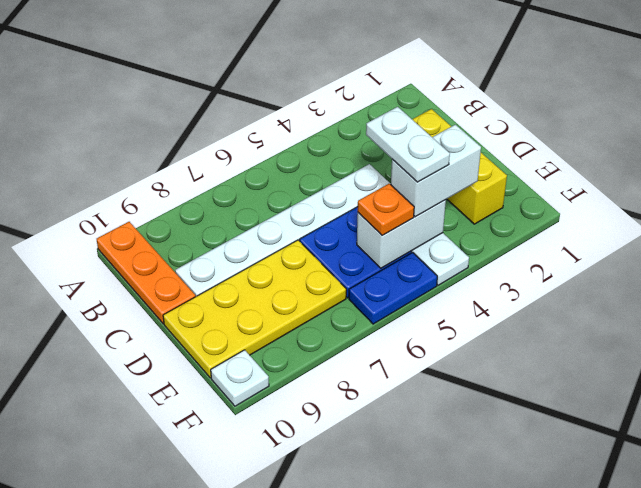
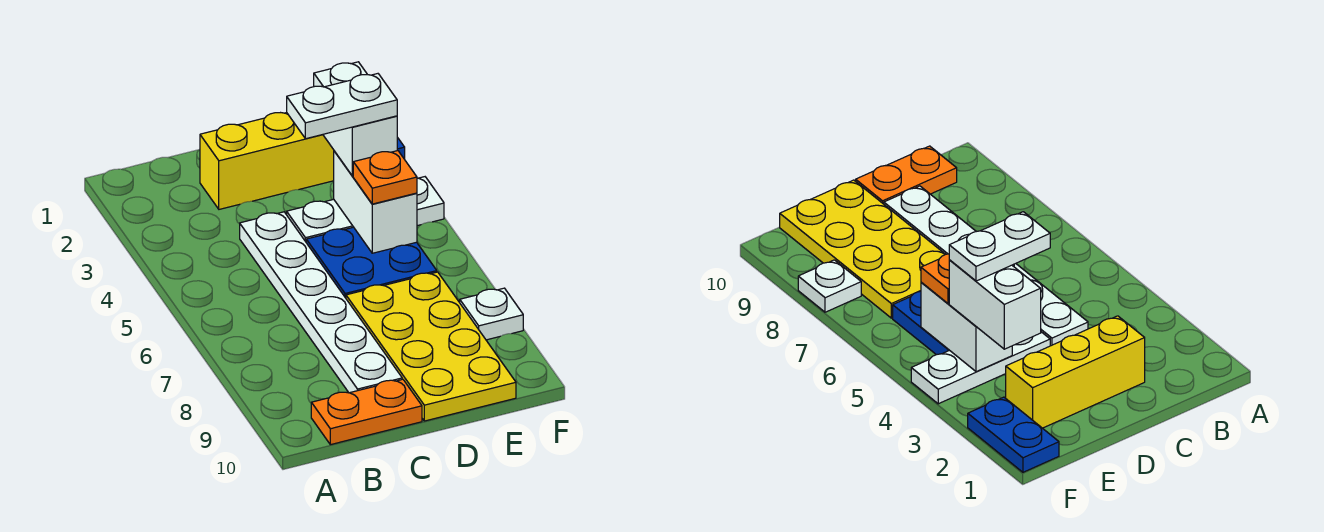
orange plate A10:C10 level 1 -> orange plate B10:C10 level 1
blue plate F5:F6 level 1 -> blue plate F1:F2 level 1
white plate F10 level 1 -> white plate F8 level 1

